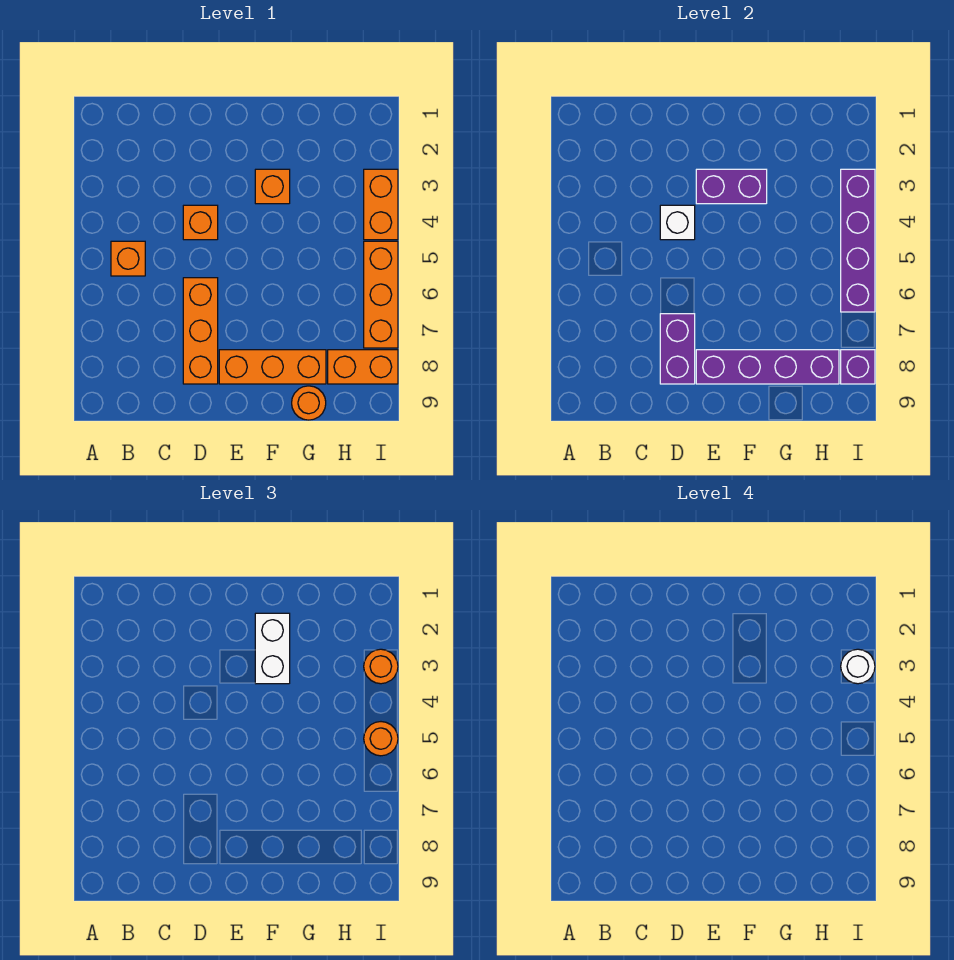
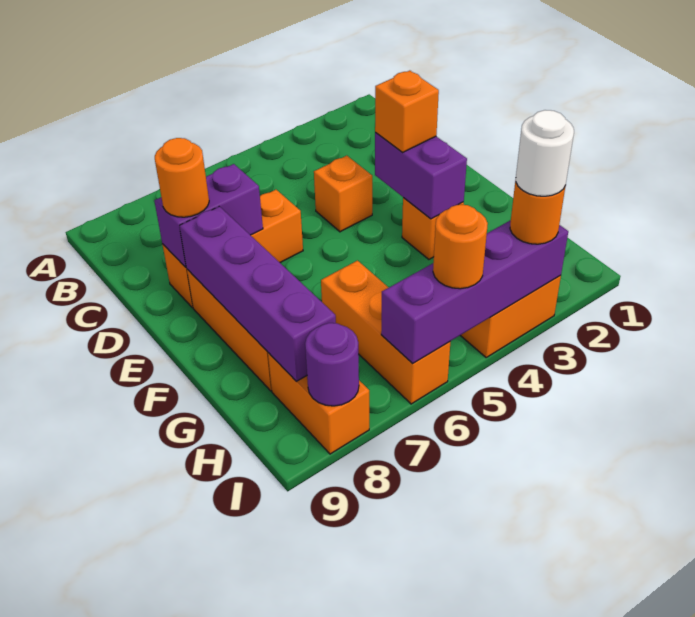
orange brick B5 level 1 -> orange brick E3 level 3
white brick D4 level 2 -> none
white brick F2:F3 level 3 -> none
orange round brick G9 level 1 -> orange round brick D8 level 3
orange brick I5:I7 level 1 -> orange brick G6:I6 level 1
purple brick I8 level 2 -> purple round brick I8 level 2

